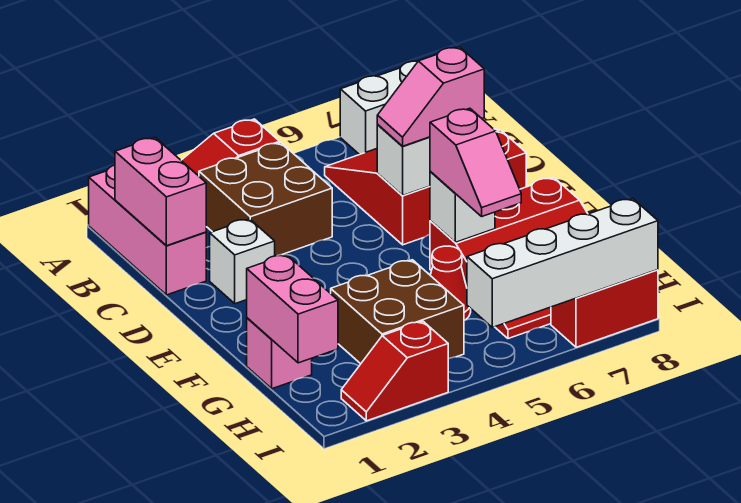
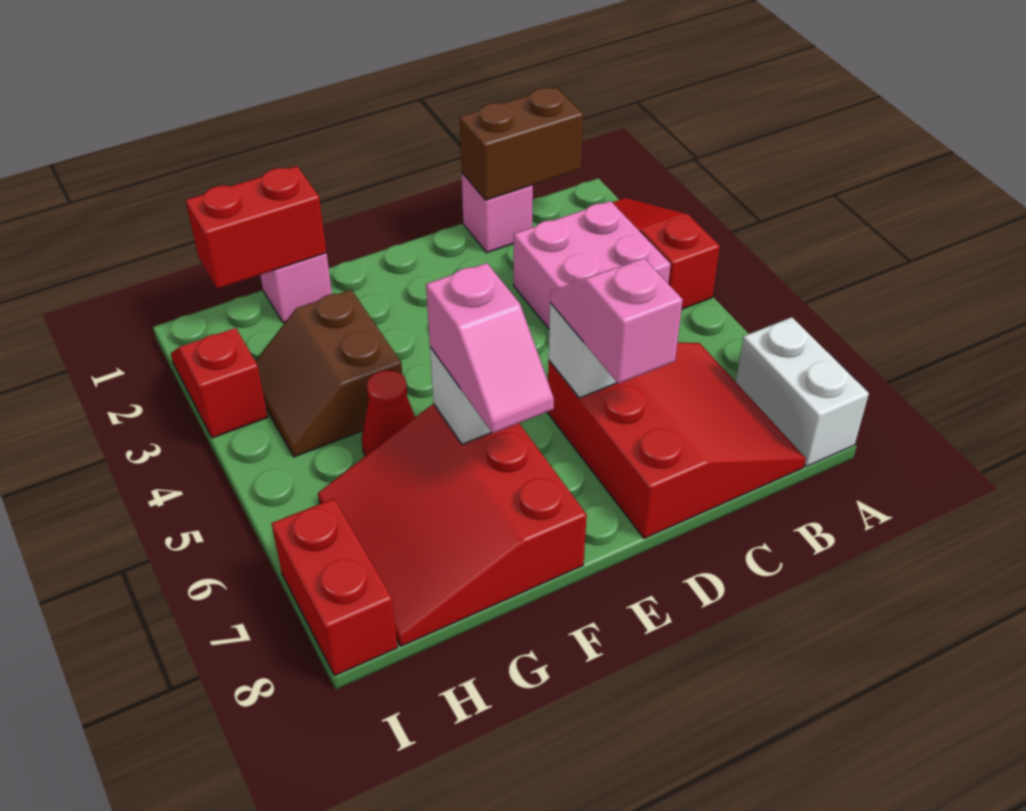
pink brick A1:C1 level 1 -> pink brick C1 level 1
pink brick B1:C1 level 2 -> brown brick B1:C1 level 2
brown brick B3:C4 level 1 -> pink brick B3:C4 level 1
white brick D2 level 1 -> none
pink slope F6:G6 level 3 top F -> pink slope F6:F7 level 3 top 6
pink brick G1:H1 level 2 -> red brick G1:H1 level 2
brown brick G3:H4 level 1 -> brown slope G3:H4 level 1 top G
white brick I5:I8 level 2 -> none

